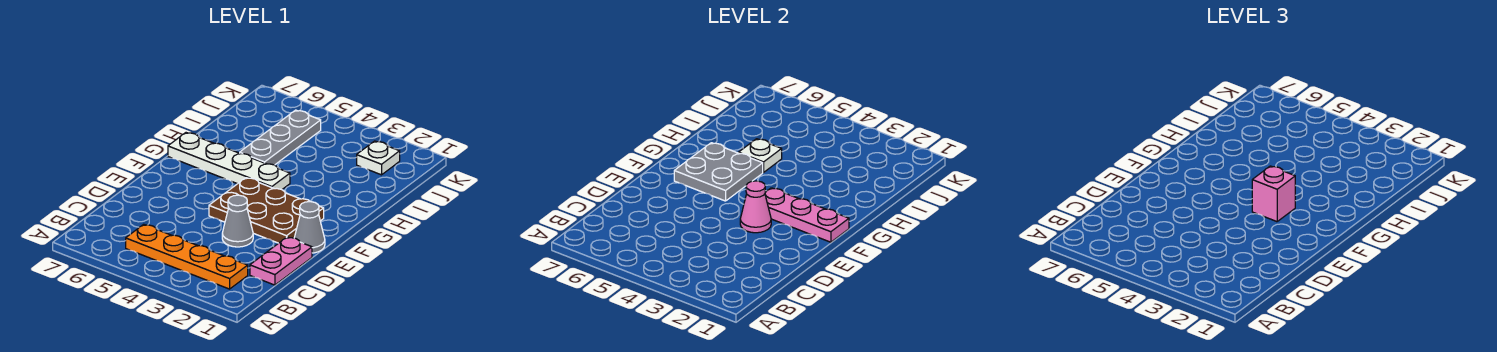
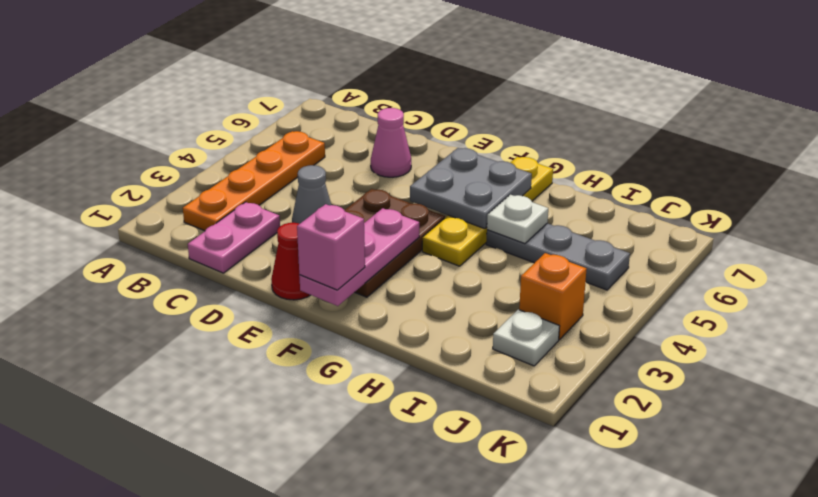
pink plate C1:D1 level 1 -> pink plate C1:C2 level 1
grey cone E1 level 1 -> red cone E1 level 1
pink cone E3 level 2 -> pink cone D6 level 1
pink brick F3 level 3 -> pink brick F1 level 3
white plate G4:G7 level 1 -> yellow plate G4:G7 level 1
none -> orange brick J3 level 1

